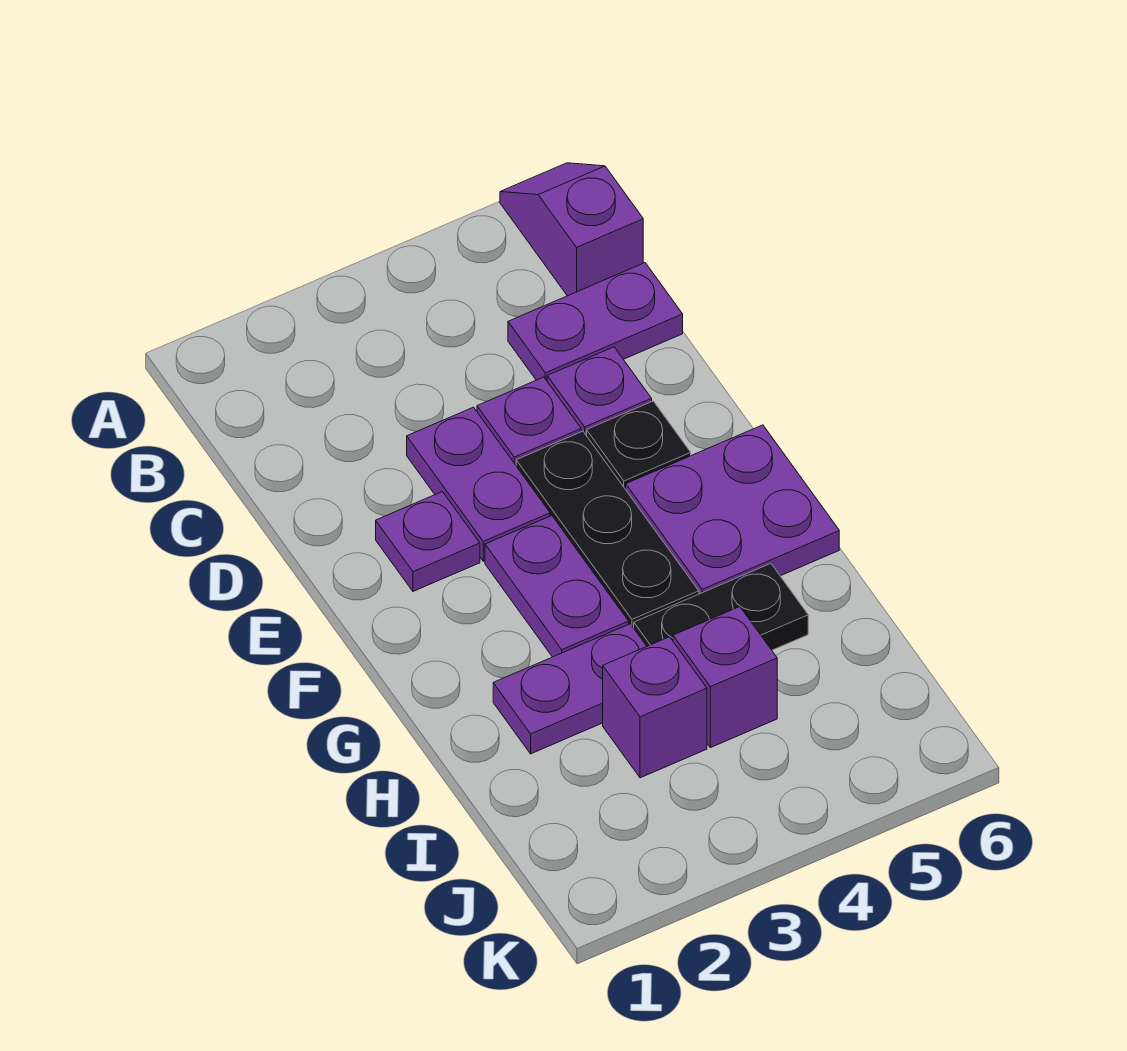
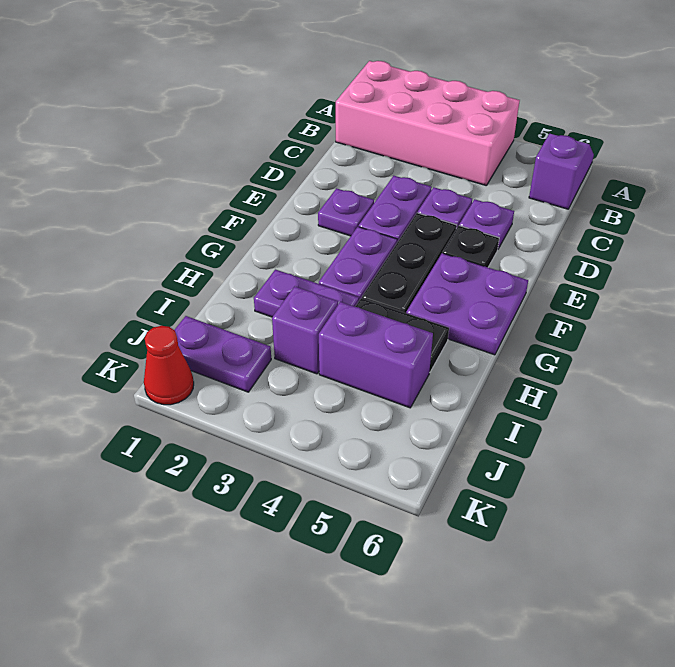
none -> pink brick A1:B4 level 1
purple plate C5:C6 level 1 -> purple plate J1:J2 level 1
purple brick I4 level 1 -> purple brick I4:I5 level 1
none -> red cone K1 level 1

